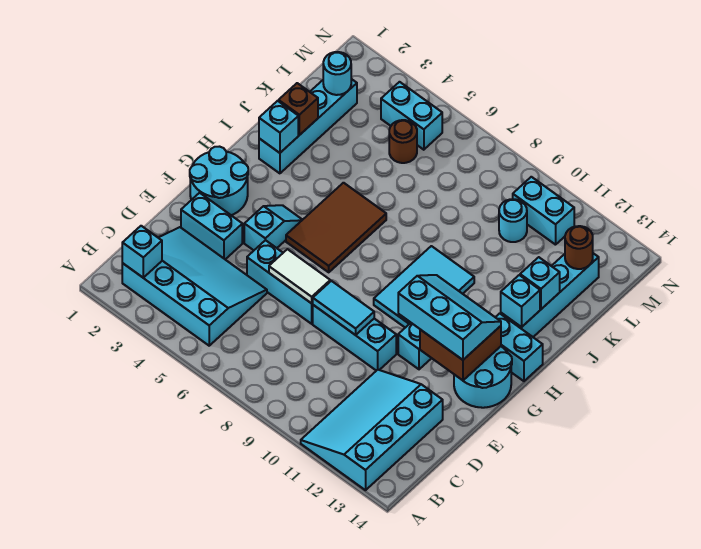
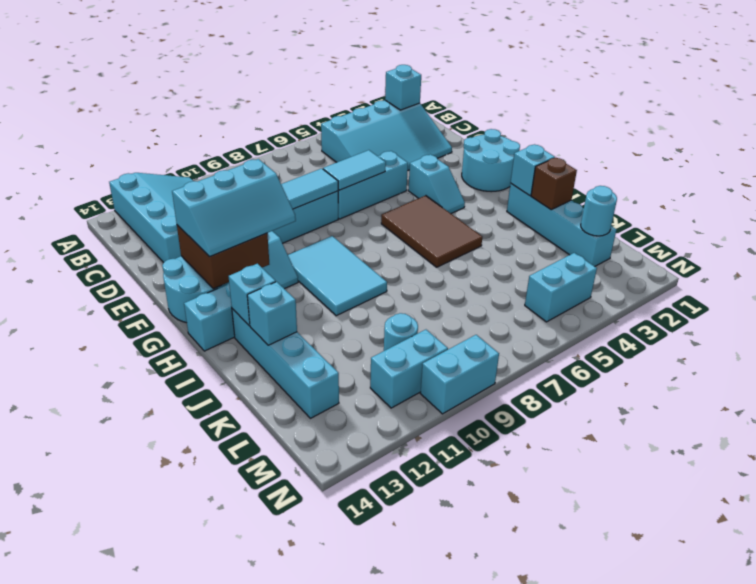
cyan brick E2:E3 level 1 -> cyan brick N9:N10 level 1
white tile E6:E7 level 2 -> cyan tile E6:E7 level 2
brown round brick L5 level 1 -> none
brown round brick L13 level 2 -> none

